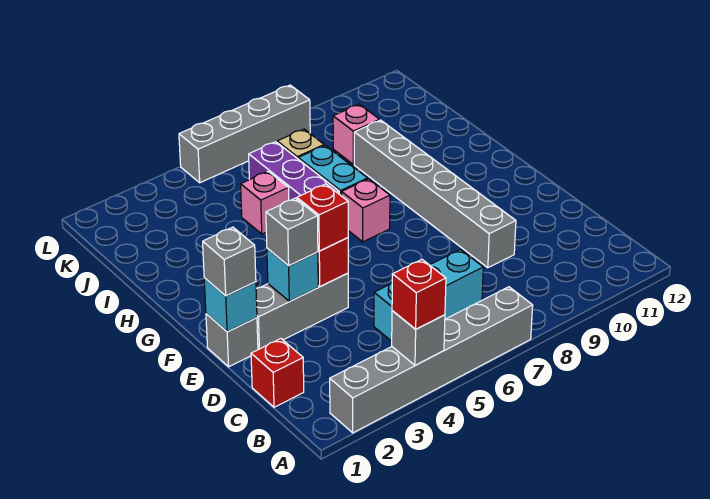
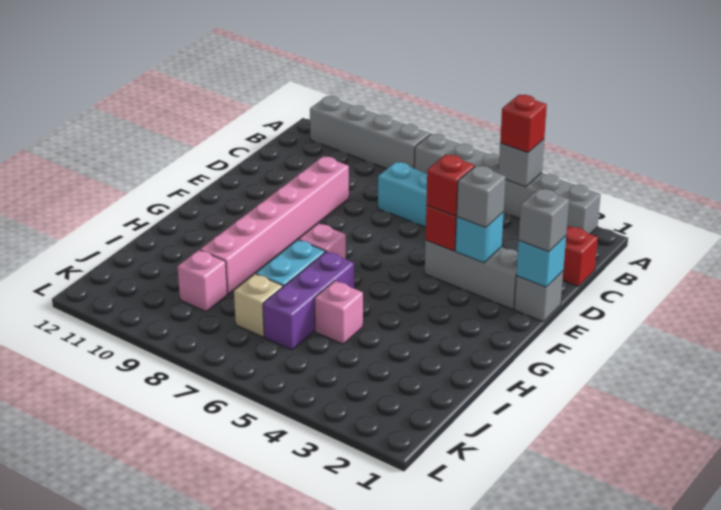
grey brick D9:I9 level 1 -> pink brick D9:I9 level 1
grey brick L5:L8 level 1 -> grey brick A8:A11 level 1

